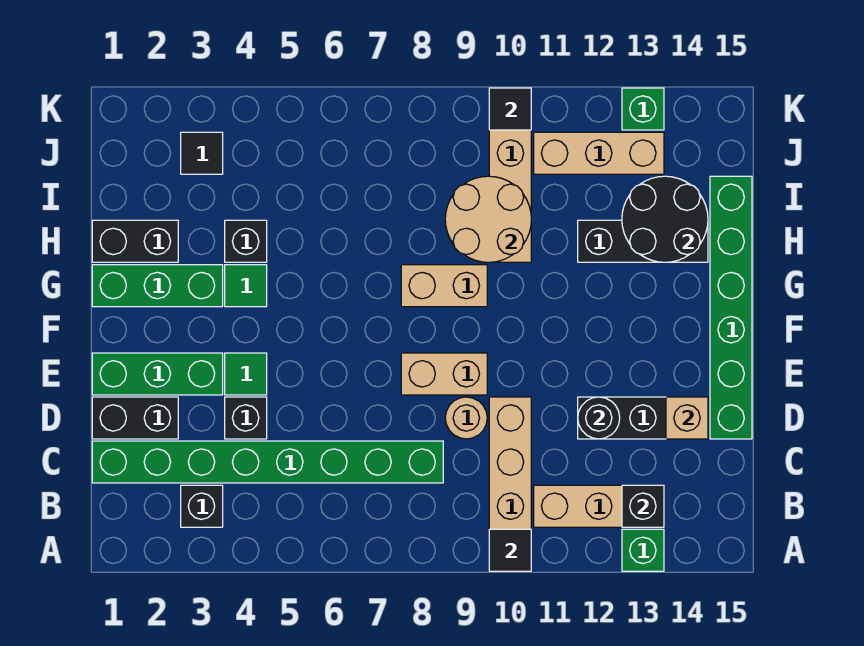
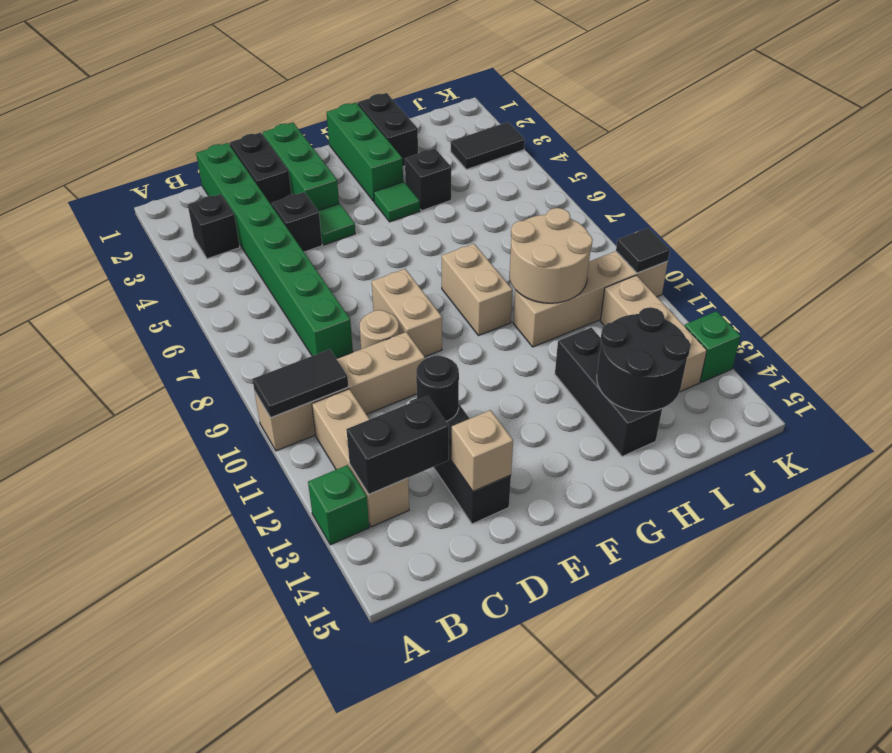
black tile A10 level 2 -> black tile A10:B10 level 2
black brick B13 level 2 -> black brick B13:C13 level 2
green brick D15:I15 level 1 -> none
black tile J3 level 1 -> black tile J3:K3 level 1

